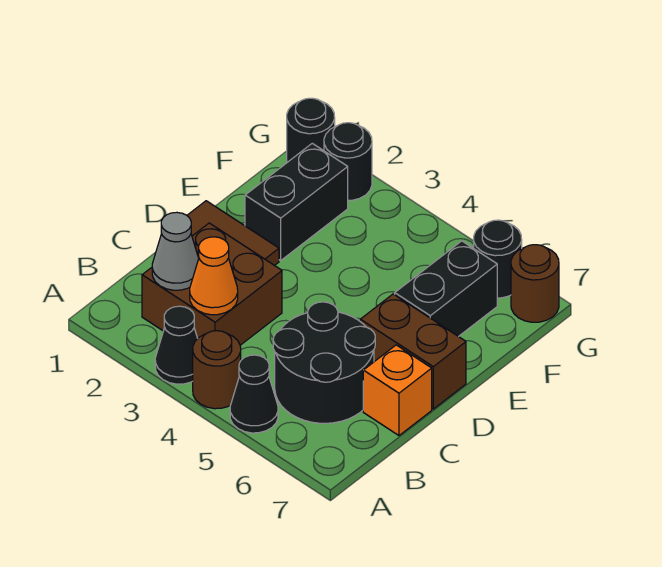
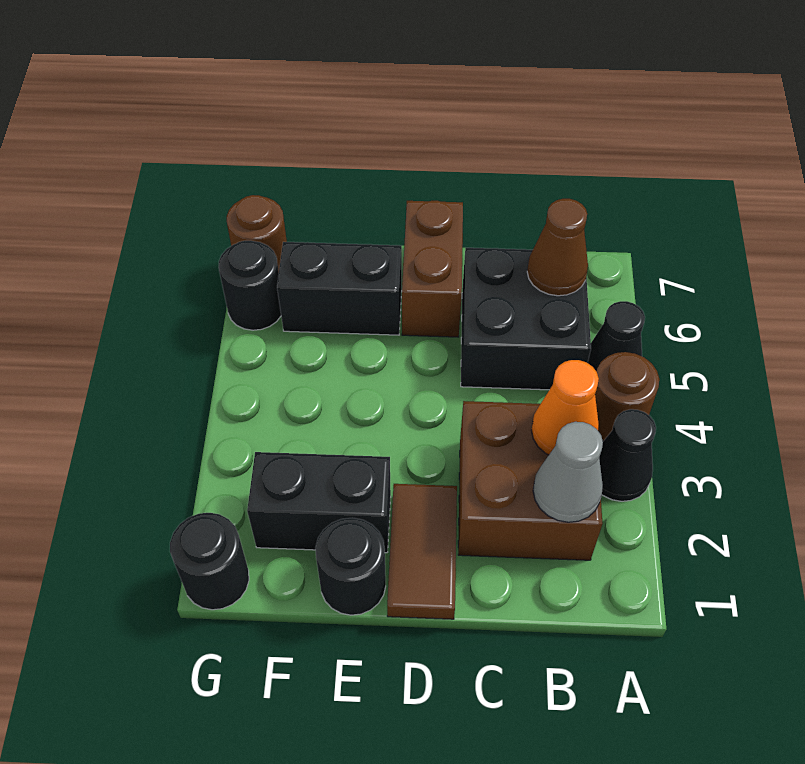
black round brick B5:C6 level 1 -> black brick B5:C6 level 1
none -> brown cone B6 level 2
orange brick C7 level 1 -> none
black round brick G2 level 1 -> black round brick E1 level 1

